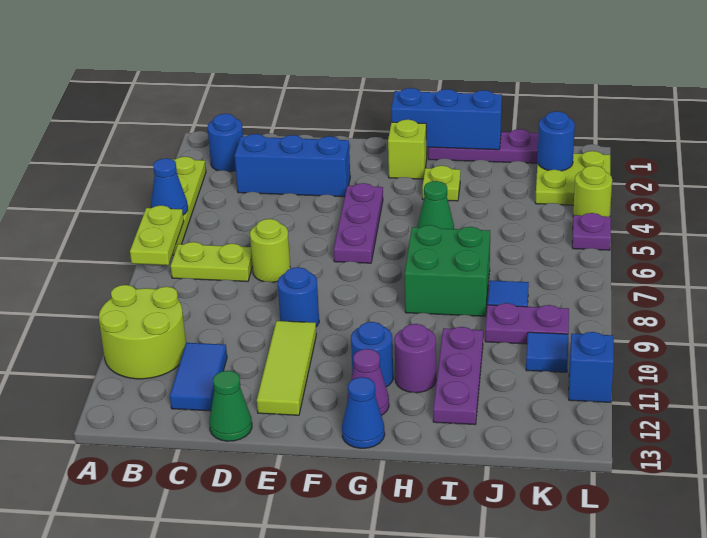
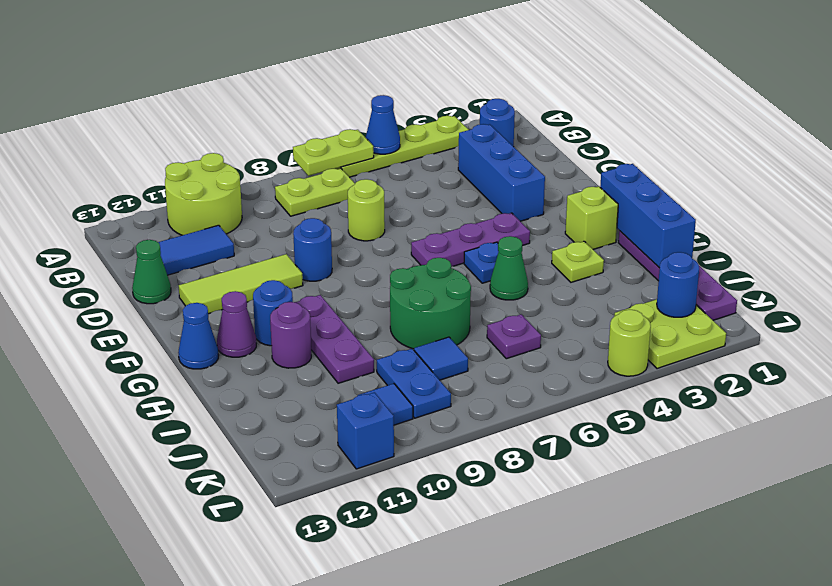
lime plate B7:C7 level 1 -> lime plate B7:B8 level 1
none -> blue plate G5 level 1
green brick H7:I8 level 1 -> green round brick H7:I8 level 1
purple plate I10:I12 level 1 -> purple plate G10:I10 level 1
purple plate J9:K9 level 1 -> blue plate J9:K9 level 1
purple plate L5 level 1 -> purple plate J6 level 1

